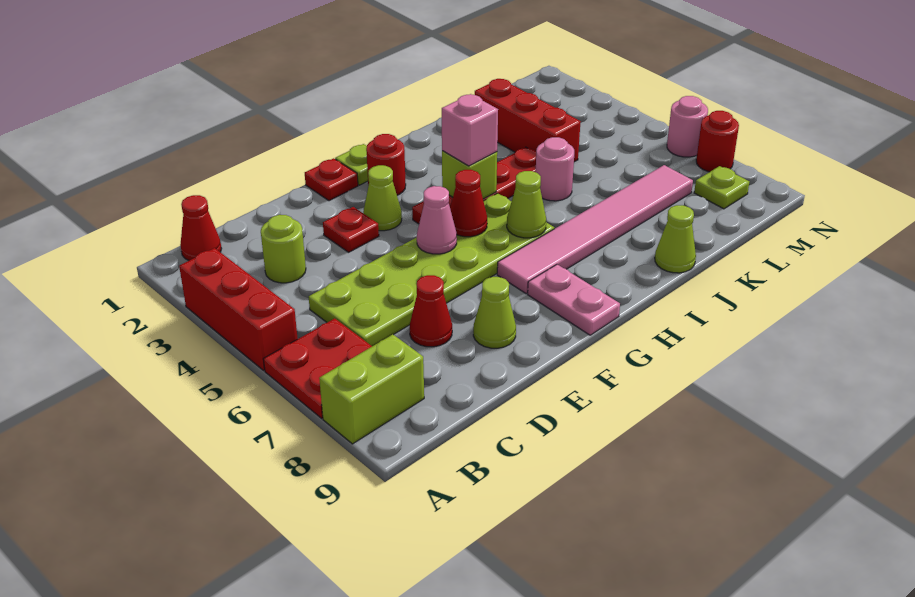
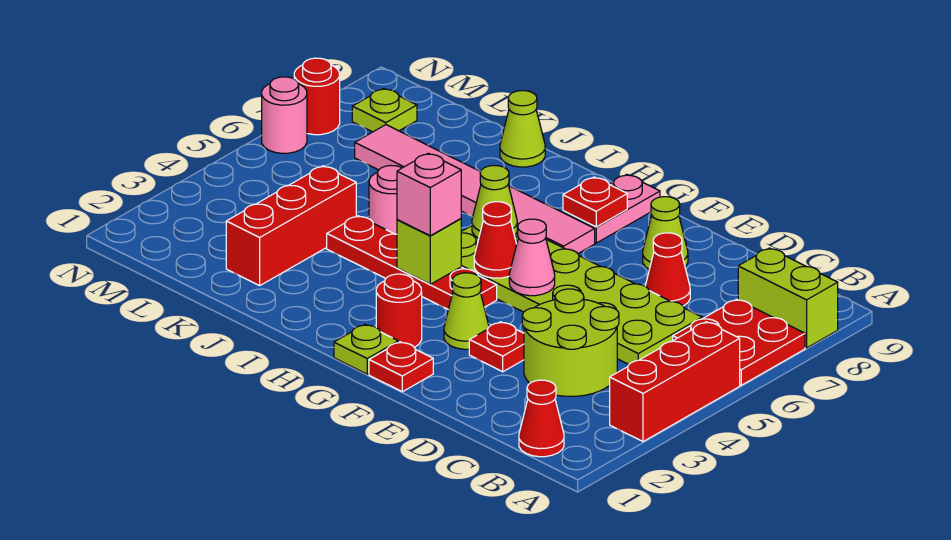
lime round brick C3 level 1 -> lime round brick C3:D4 level 1
none -> red plate G8 level 2

